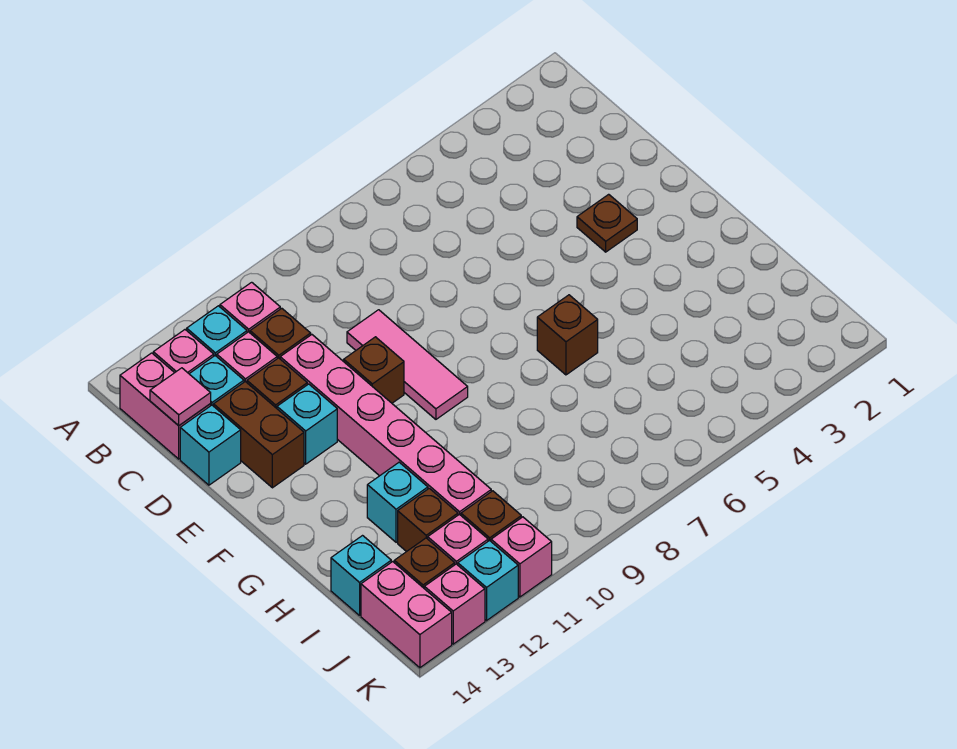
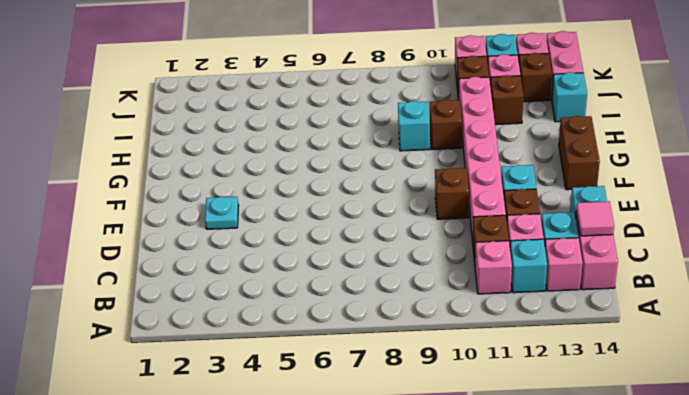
pink tile D9:F9 level 1 -> none
brown brick D13:E13 level 1 -> brown brick F14:G14 level 1
brown plate E3 level 1 -> cyan plate E3 level 1
brown brick G6 level 1 -> brown brick H10 level 1
cyan brick H12 level 1 -> cyan brick H9 level 1

